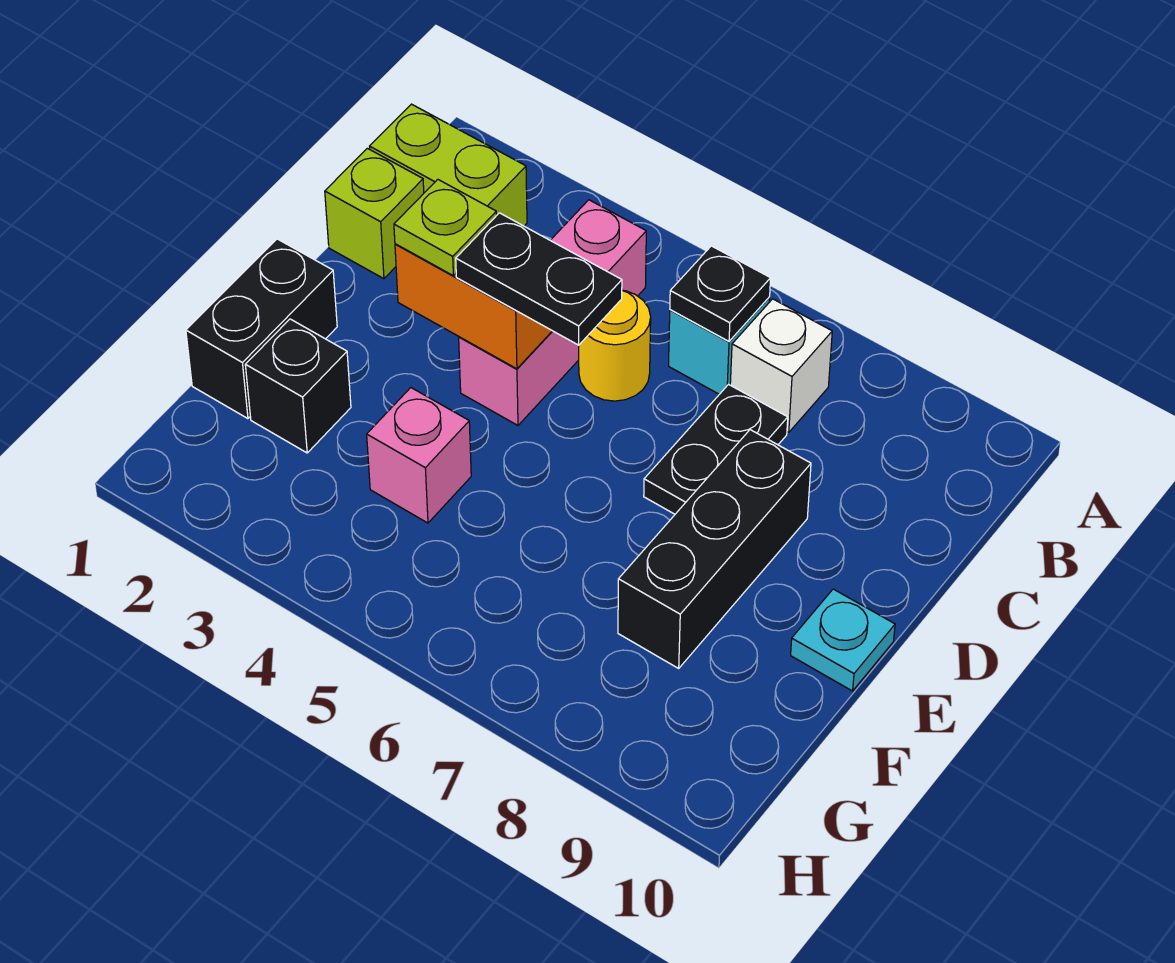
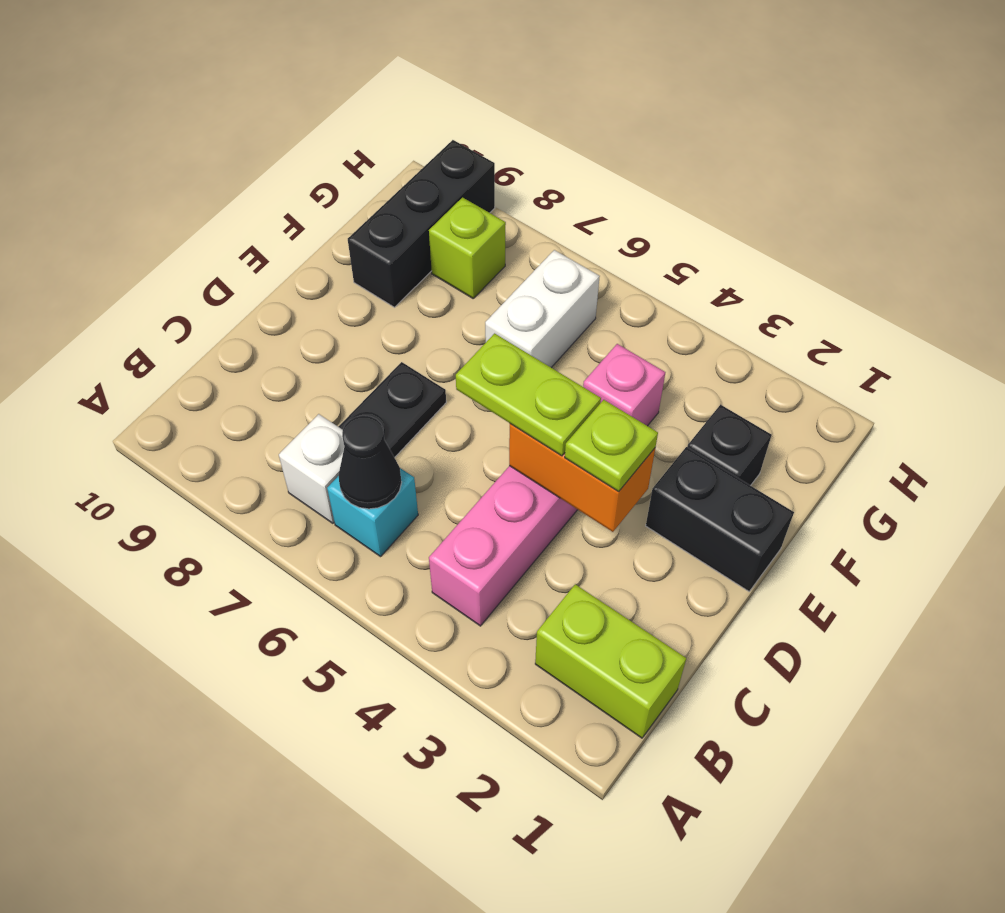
black plate B6 level 2 -> black cone B6 level 2
lime brick C1 level 1 -> lime brick G8 level 1
yellow round brick C5 level 1 -> none
black plate D4:D5 level 3 -> lime plate D4:D5 level 3
black brick D8:F8 level 1 -> black brick F9:H9 level 1
black brick E1:F1 level 1 -> black brick E1:E2 level 1
cyan plate E10 level 1 -> none
none -> white brick F6:G6 level 1

